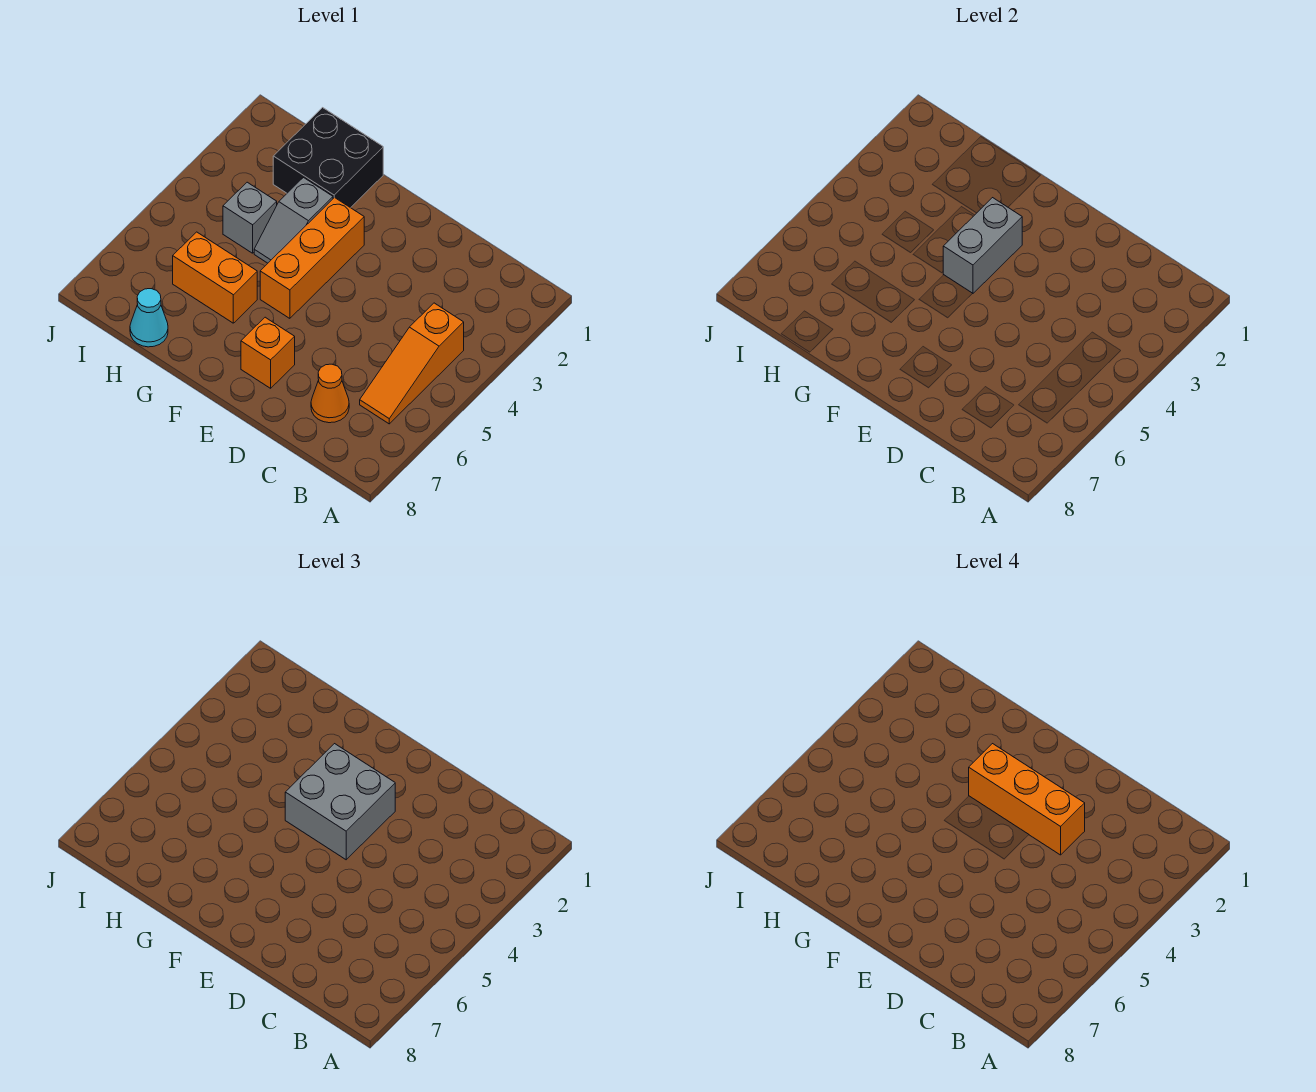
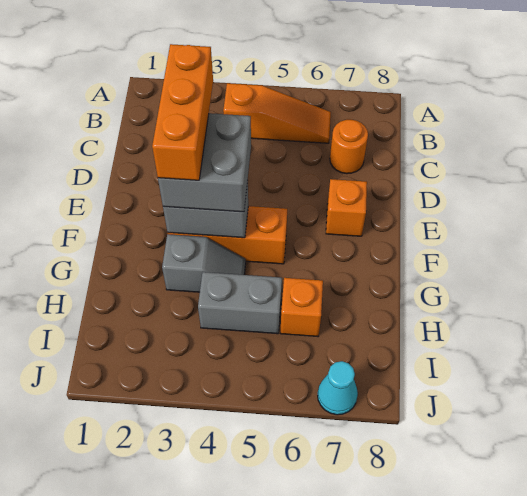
orange cone C7 level 1 -> orange round brick C7 level 1
black brick G1:H2 level 1 -> none
orange brick G6:H6 level 1 -> orange brick H6 level 1
grey brick H4 level 1 -> grey brick H4:H5 level 1
cyan cone H8 level 1 -> cyan cone J7 level 1

